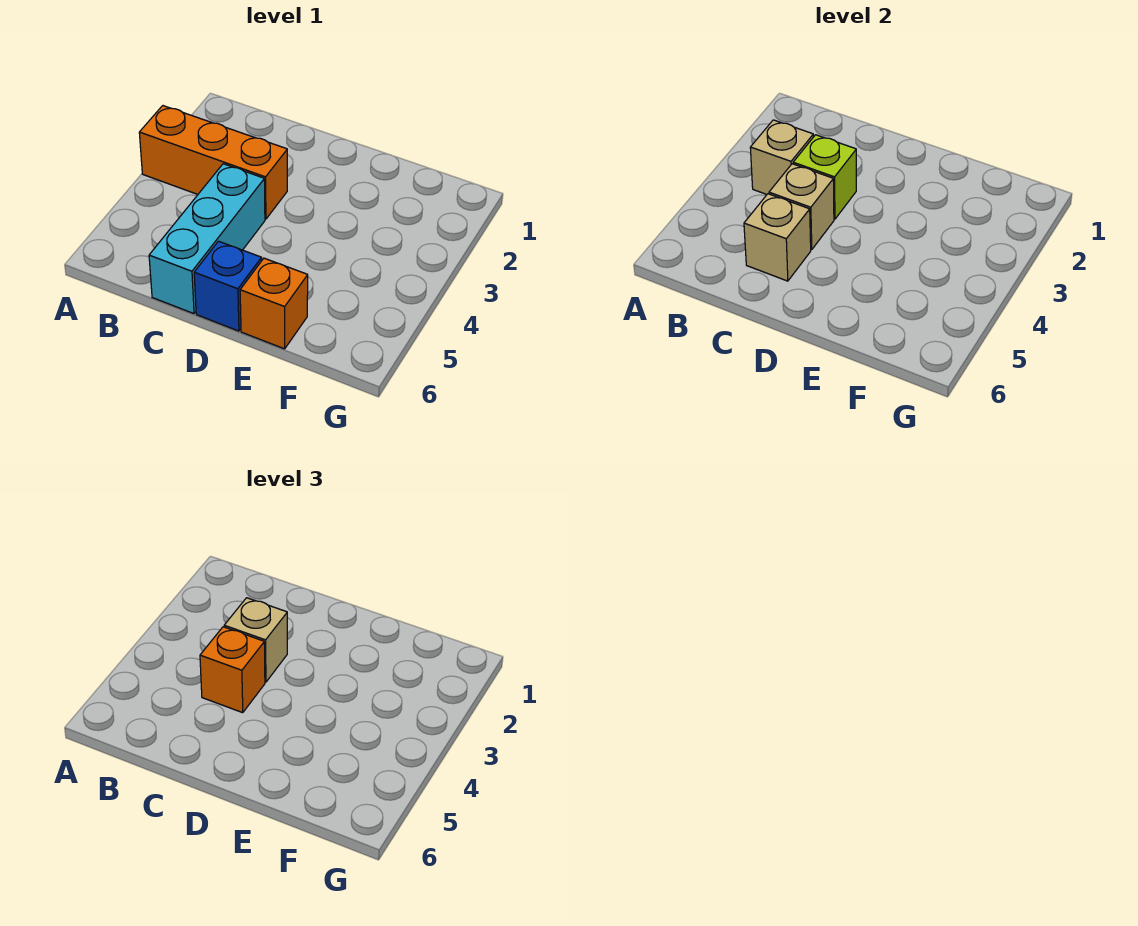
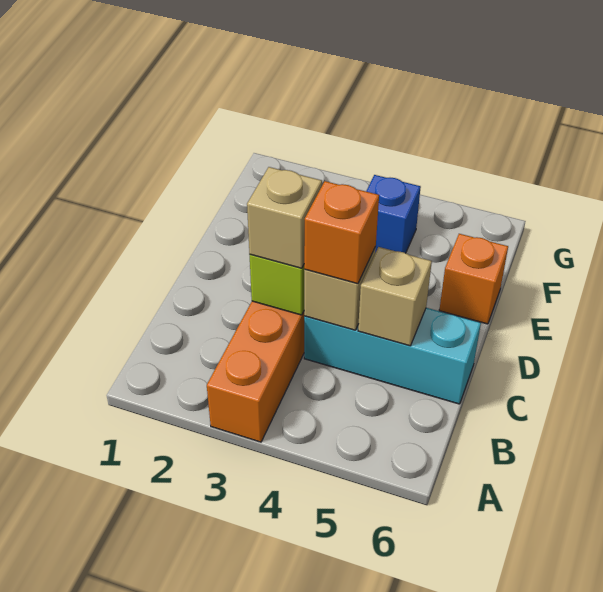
tan brick B3 level 2 -> none
blue brick D6 level 1 -> blue brick F4 level 1

